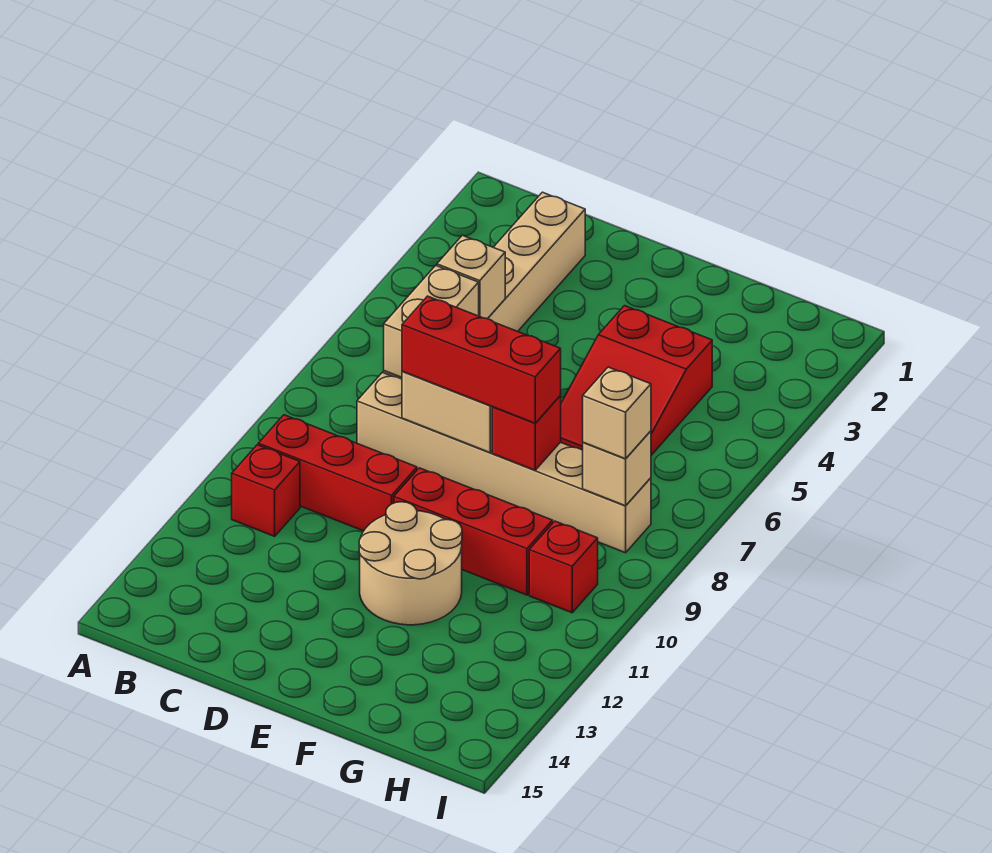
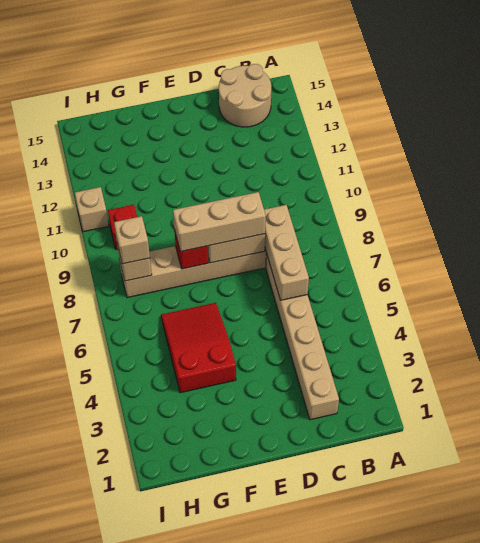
red brick B10:D10 level 1 -> none
red brick B11 level 1 -> none
tan brick C5 level 2 -> tan brick I11 level 1
tan brick C6:C7 level 2 -> tan brick C6:C8 level 2
red brick D8:F8 level 3 -> tan brick D8:F8 level 3
red brick E10:G10 level 1 -> none
tan round brick E11:F12 level 1 -> tan round brick B14:C15 level 1

